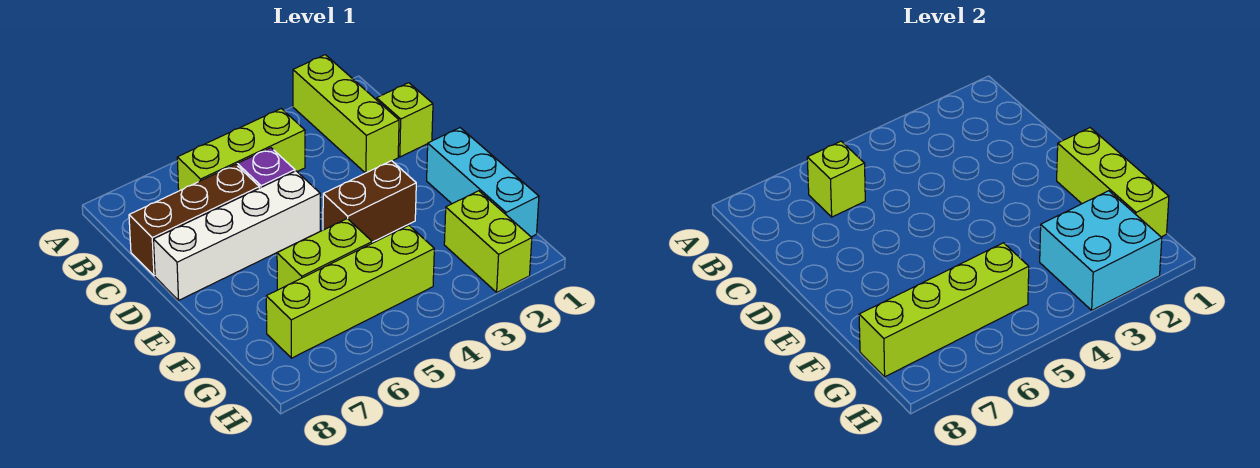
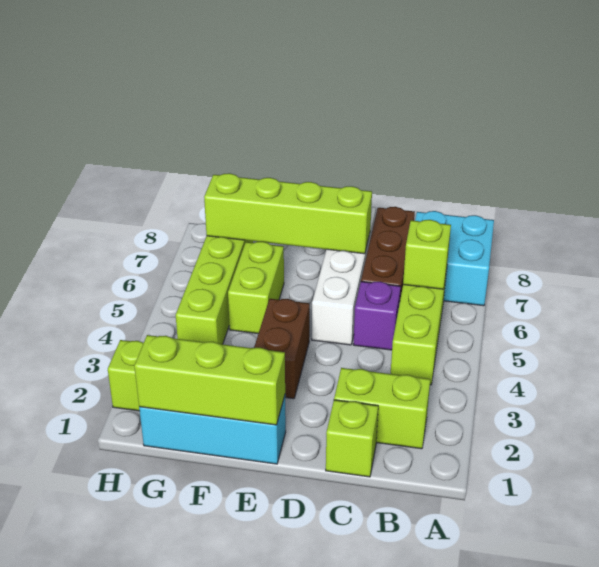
lime brick A2:C2 level 1 -> lime brick B2:C2 level 1
cyan brick G2:H3 level 2 -> cyan brick A7:B8 level 1
lime brick G5:G8 level 2 -> lime brick D7:G7 level 2

